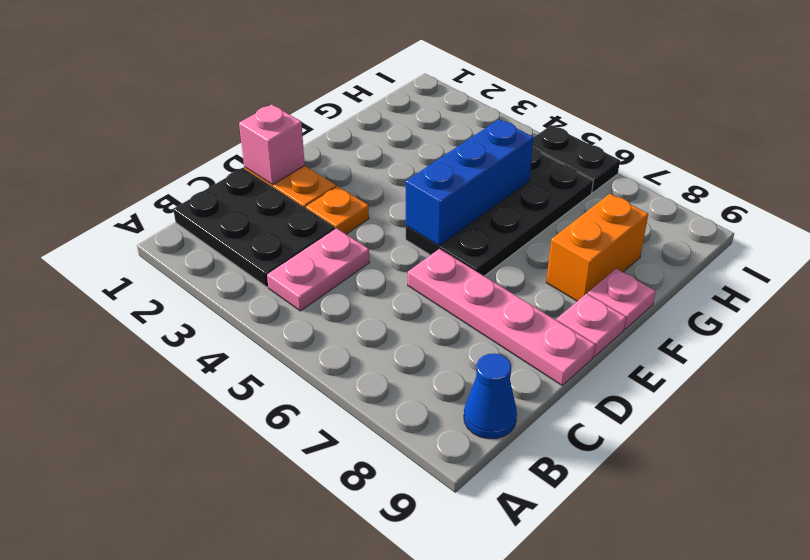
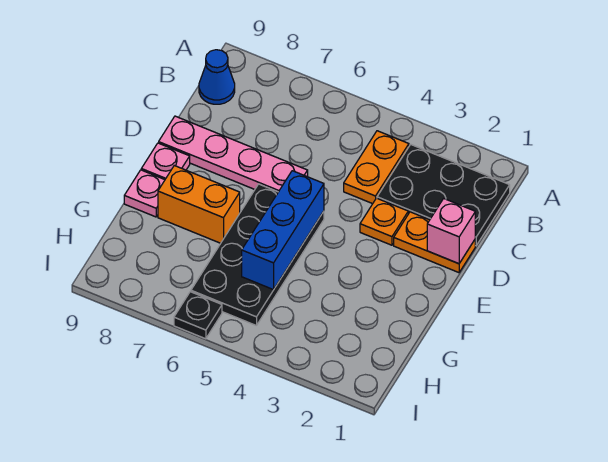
pink plate B4:C4 level 1 -> orange plate B4:C4 level 1
orange brick F8:G8 level 1 -> orange brick F7:F8 level 1
black plate I5:I6 level 1 -> black plate I6 level 1

